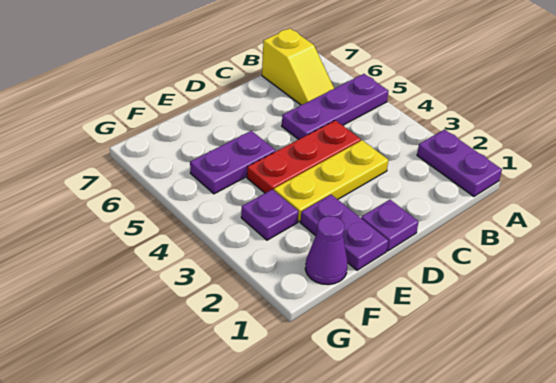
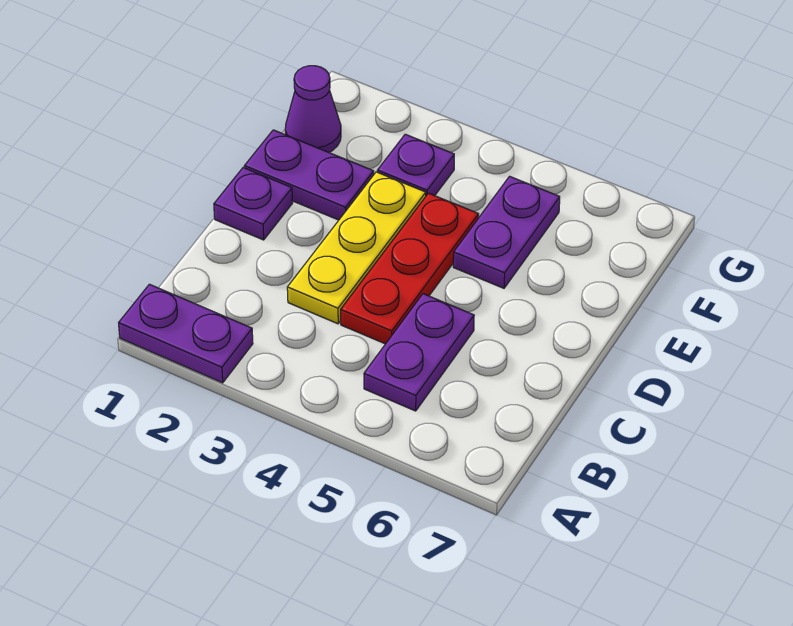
purple plate A5:C5 level 1 -> purple plate B5:C5 level 1
yellow slope B6:B7 level 1 top 7 -> none

